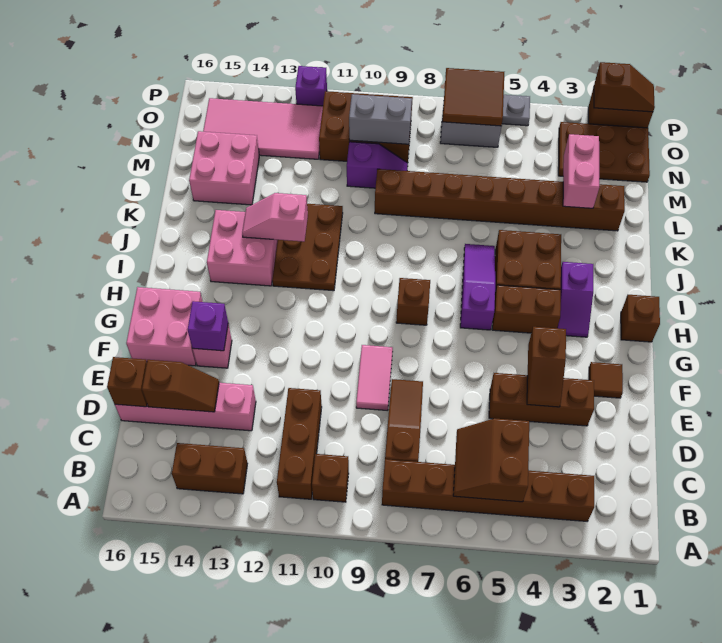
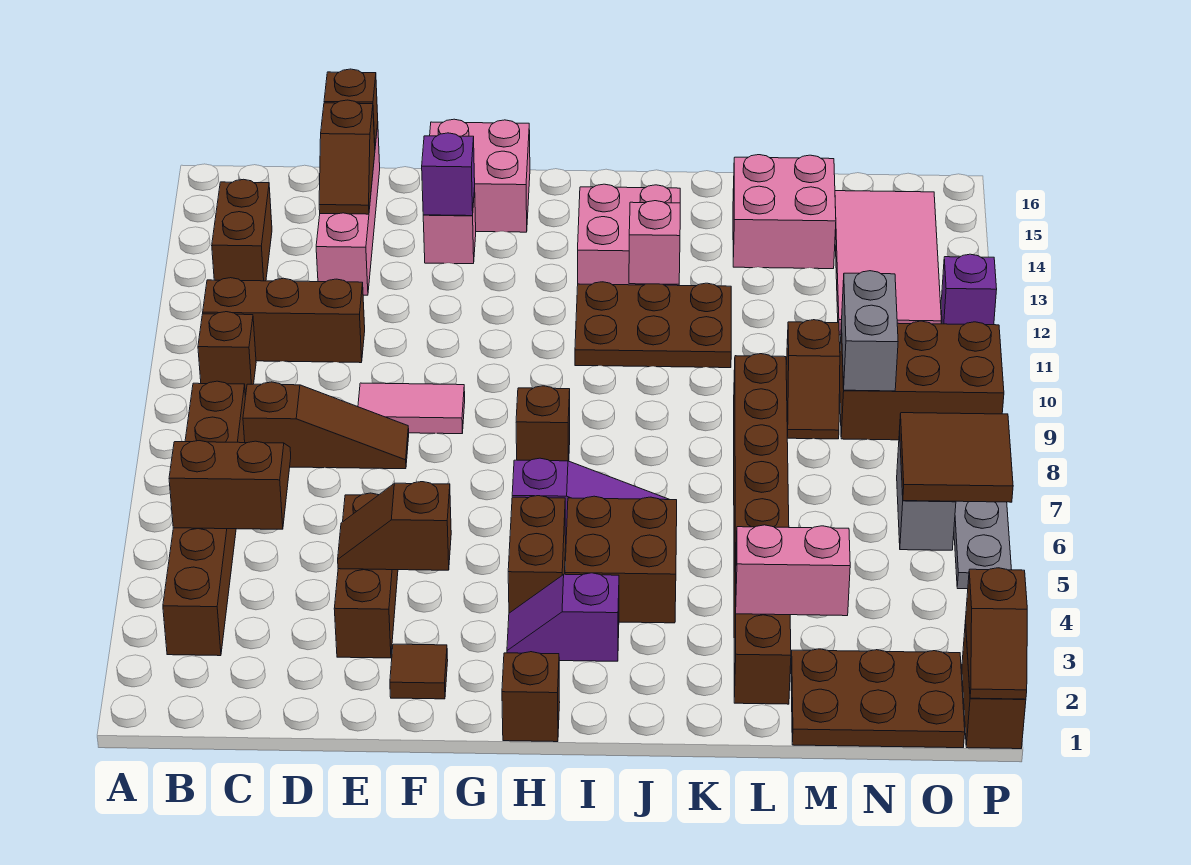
purple slope M9:M10 level 1 top 10 -> brown slope M9:M10 level 1 top 10
brown plate N1:O3 level 1 -> brown plate M1:O2 level 1
brown brick N9:O11 level 1 -> brown brick N9:P10 level 1

